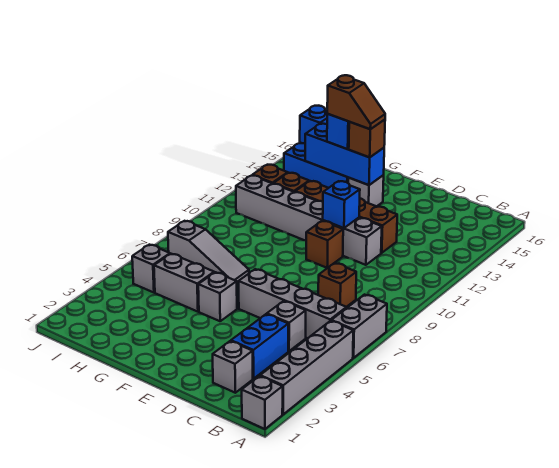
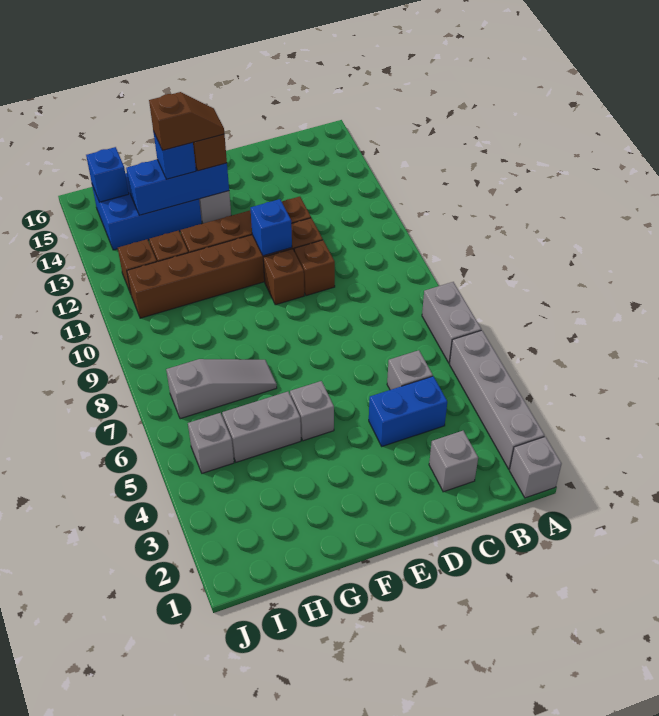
grey brick B6:E6 level 1 -> none
blue brick C3:C4 level 1 -> blue brick C4:D4 level 1
brown brick C8 level 1 -> brown brick D10 level 1
grey brick D11:I11 level 1 -> brown brick D11:I11 level 1

